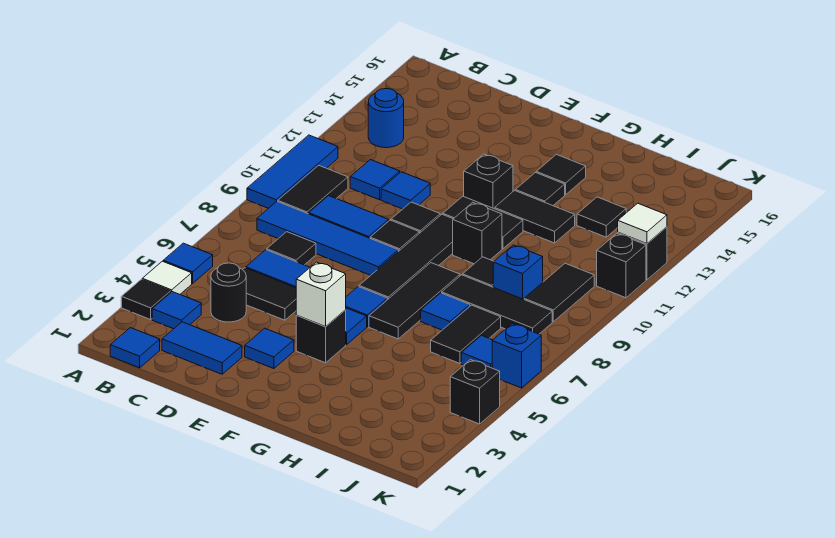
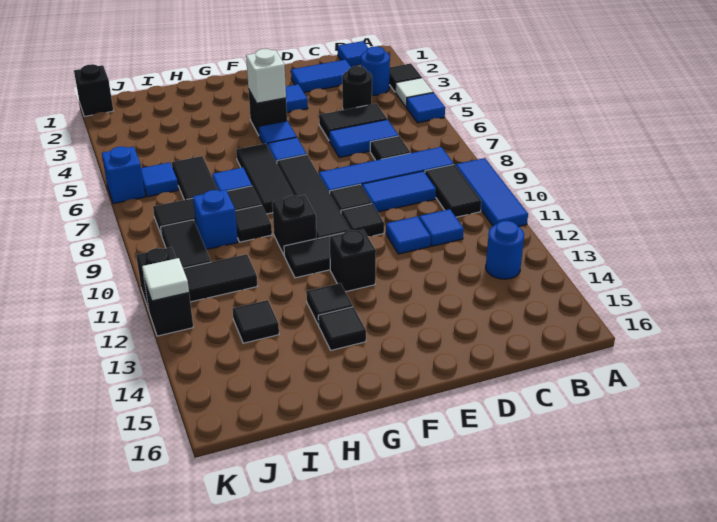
blue tile B3 level 1 -> blue round brick B3 level 1
black tile G12:H12 level 1 -> black tile I11:J11 level 1
black brick K4 level 1 -> black brick K1 level 1

